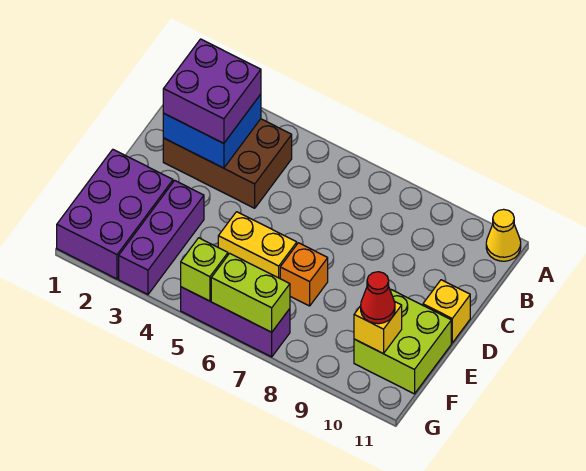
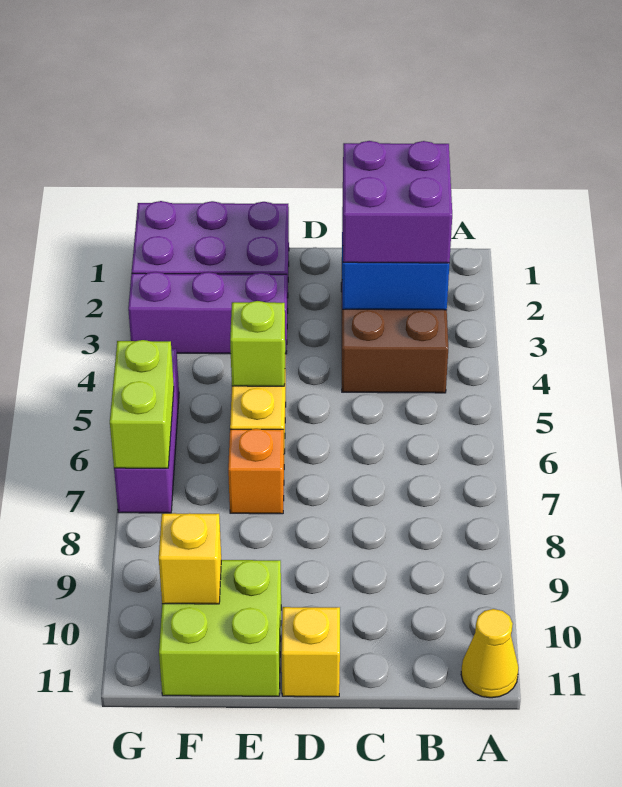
red cone F10 level 3 -> none
lime brick G5 level 2 -> lime brick E5 level 2

